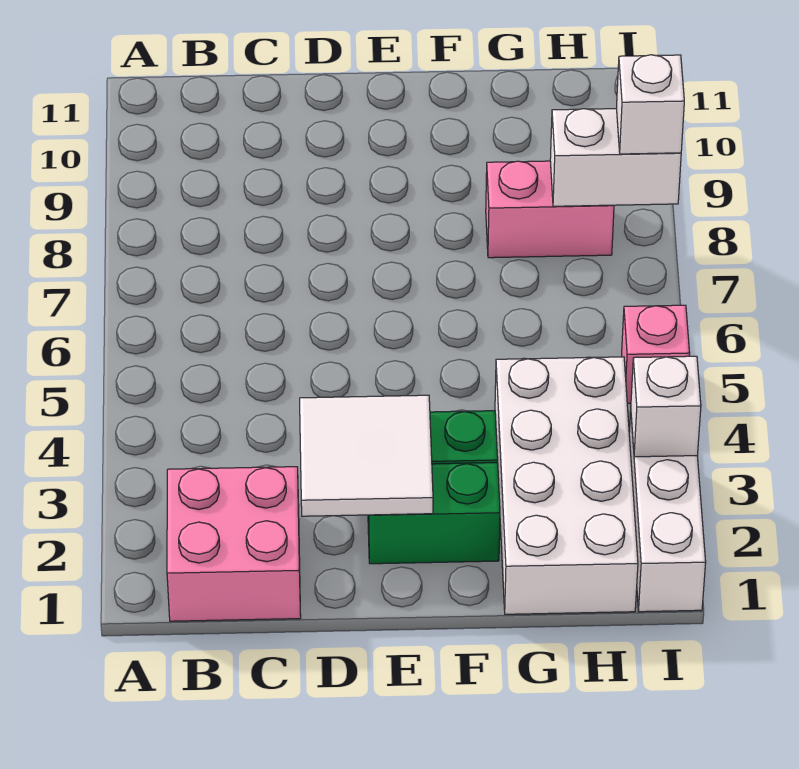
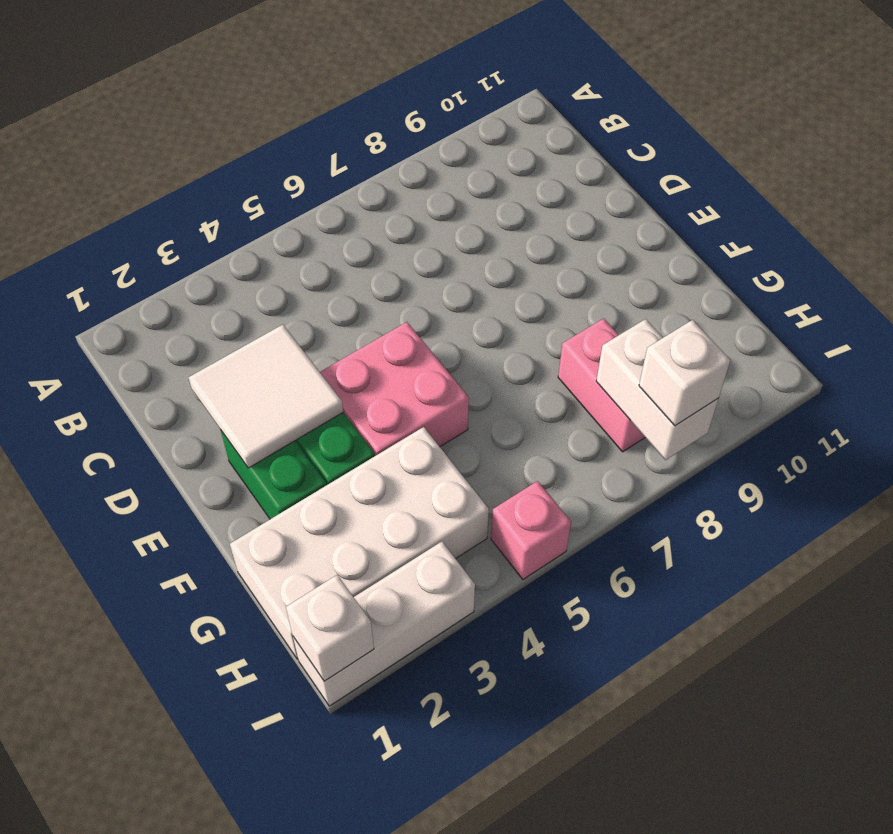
pink brick B1:C2 level 1 -> pink brick E4:F5 level 1
white brick I3 level 2 -> white brick I1 level 2

